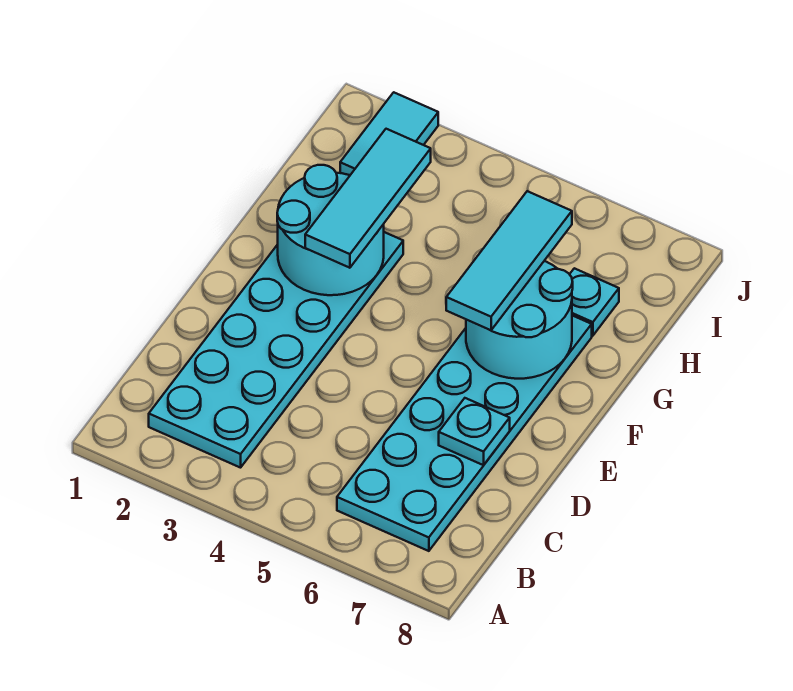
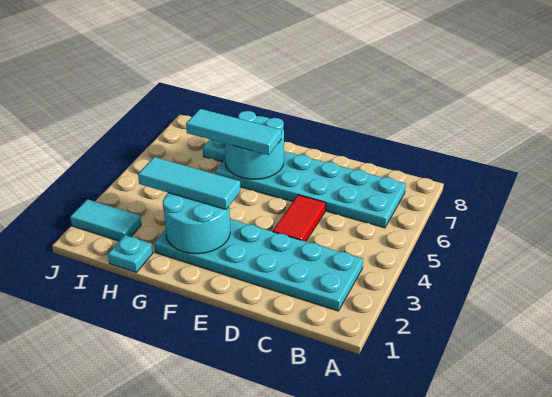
none -> red tile D4:D5 level 1
cyan plate D7 level 2 -> cyan plate H1 level 1

